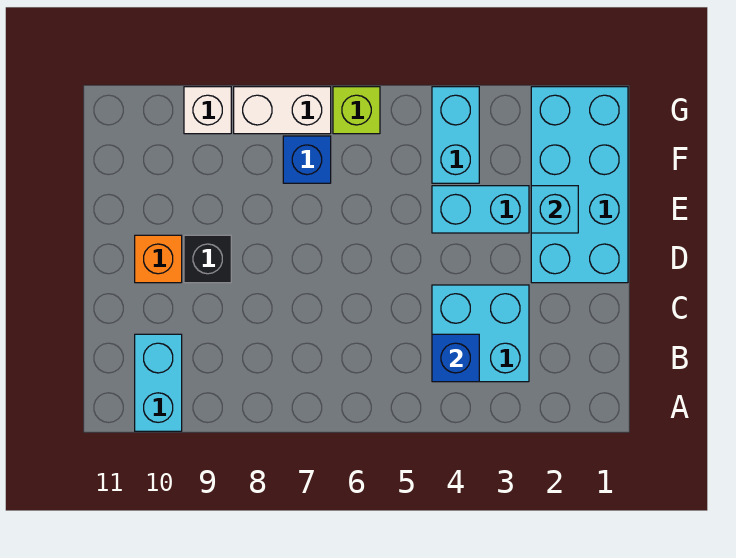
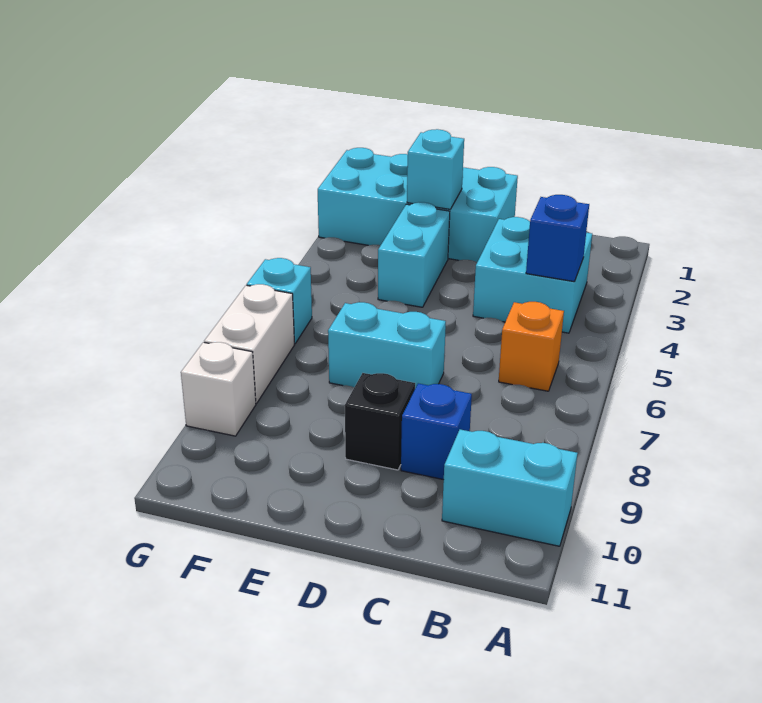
orange brick D10 level 1 -> orange brick B6 level 1
cyan brick F4:G4 level 1 -> cyan brick D7:E7 level 1
blue brick F7 level 1 -> blue brick C9 level 1
lime brick G6 level 1 -> cyan brick G6 level 1

